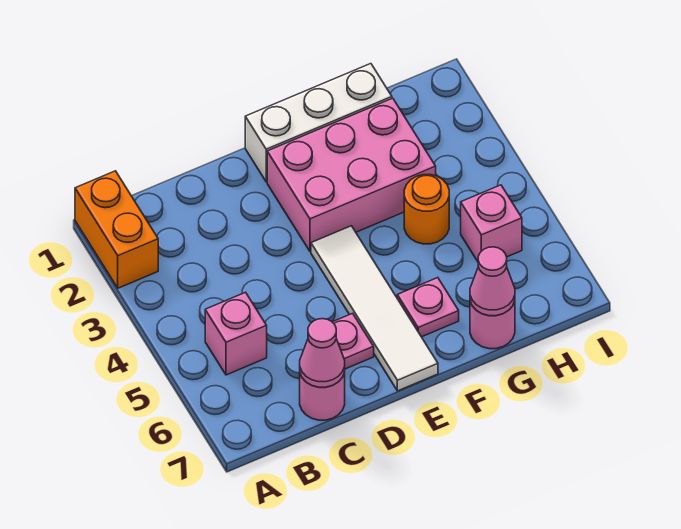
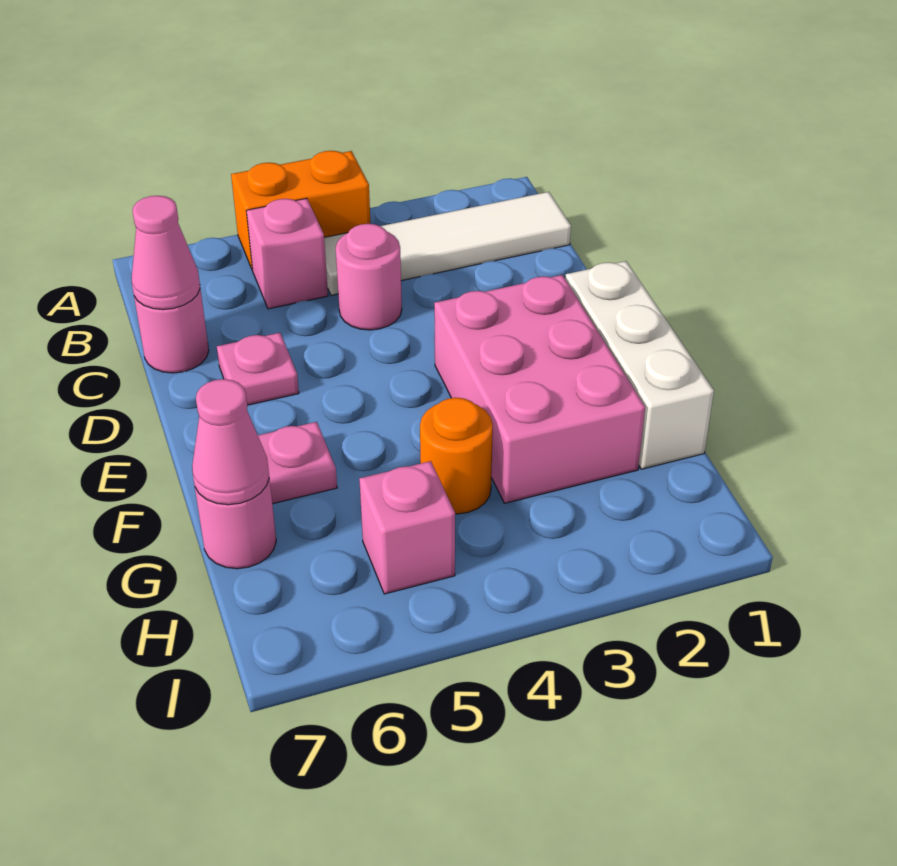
orange brick A1:A2 level 1 -> orange brick A4:A5 level 1
none -> pink round brick C4 level 1
white tile E4:E7 level 1 -> white tile B1:B4 level 1

